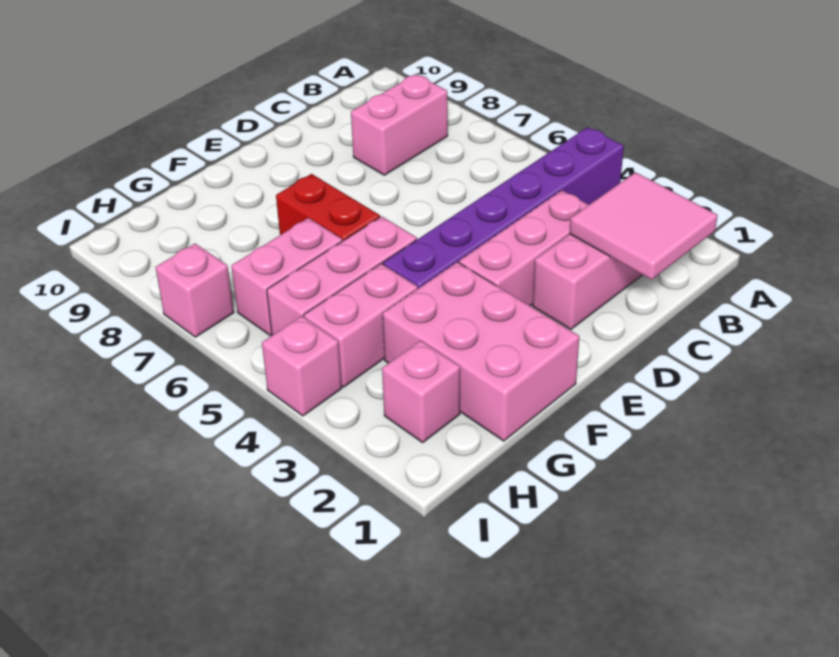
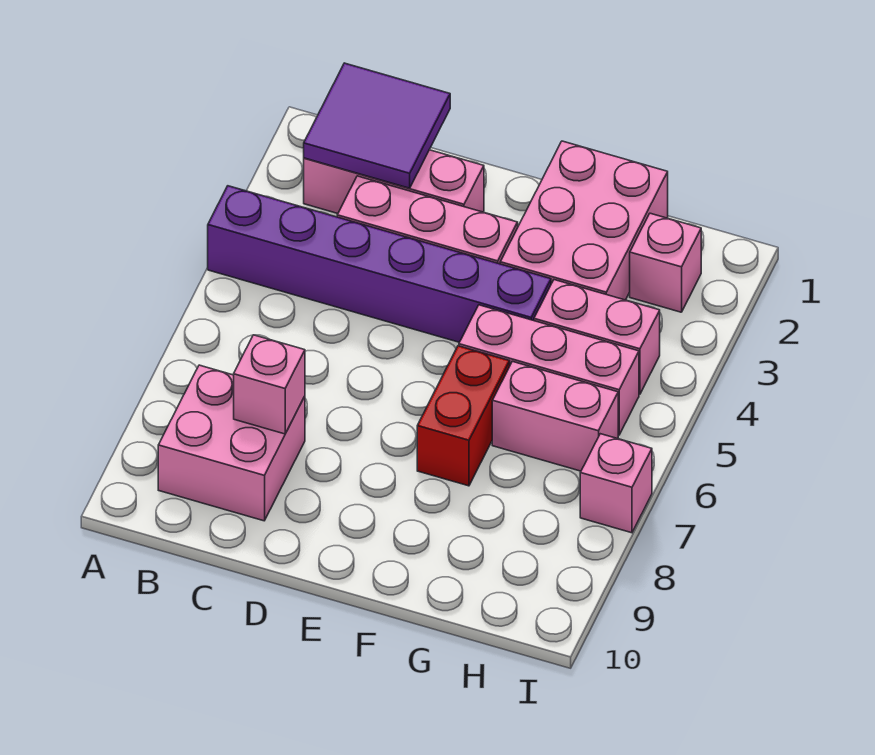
pink tile B1:C2 level 2 -> purple tile B1:C2 level 2
pink brick B8:C8 level 1 -> pink brick B8:C9 level 1
pink brick I4 level 1 -> pink brick C8 level 2

